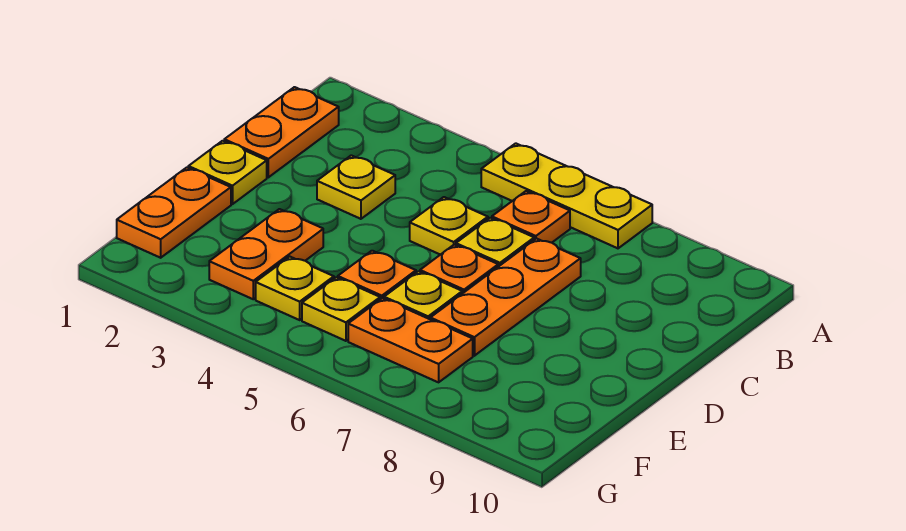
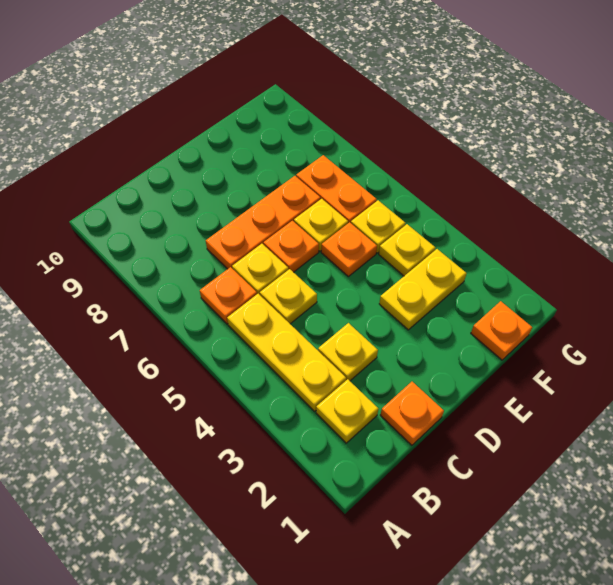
yellow plate A5:A7 level 1 -> yellow plate B3:B5 level 1
orange plate B1:C1 level 1 -> orange plate C1 level 1
yellow plate D1 level 1 -> yellow plate B2 level 1
orange plate E1:F1 level 1 -> orange plate F1 level 1
orange plate E3:F3 level 1 -> yellow plate E3:F3 level 1

